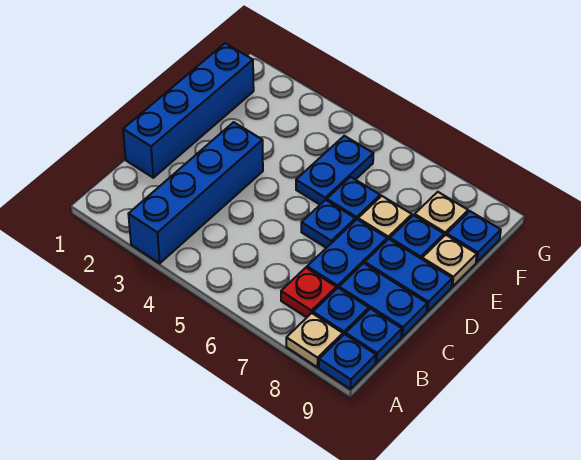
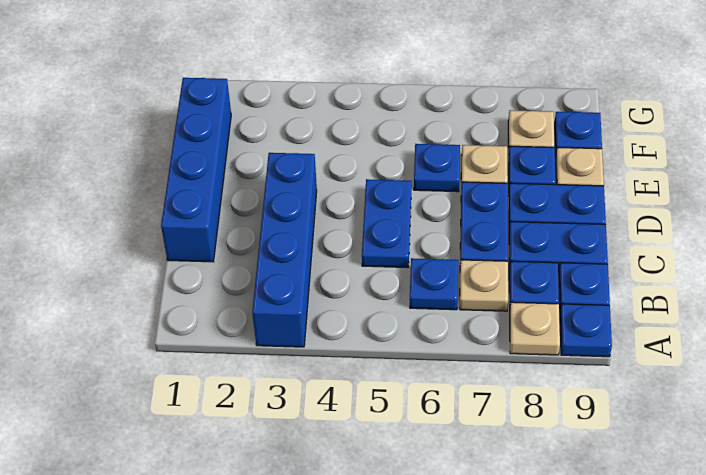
red plate B7 level 1 -> tan plate B7 level 1
blue plate D6 level 1 -> blue plate B6 level 1
blue plate E5:F5 level 1 -> blue plate C5:D5 level 1

